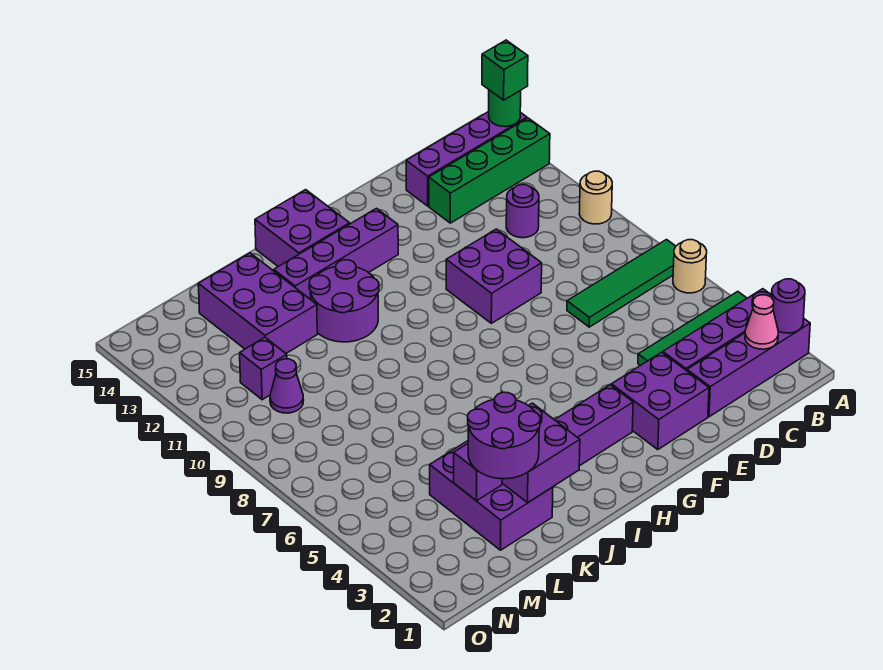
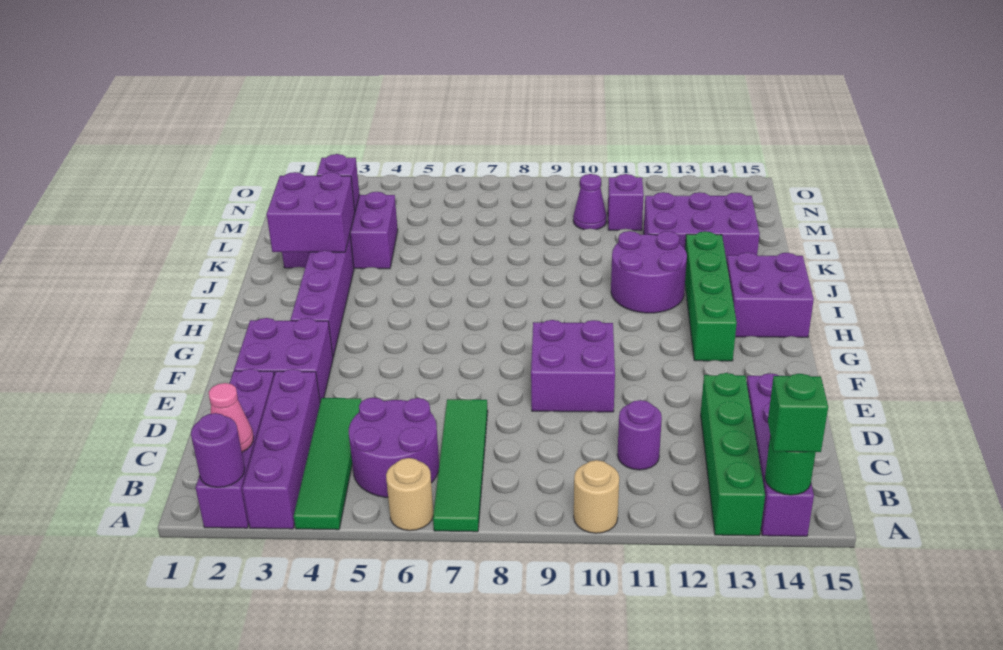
purple brick G13:J13 level 1 -> green brick G13:J13 level 1
purple round brick K2:L3 level 3 -> purple round brick B5:C6 level 1

